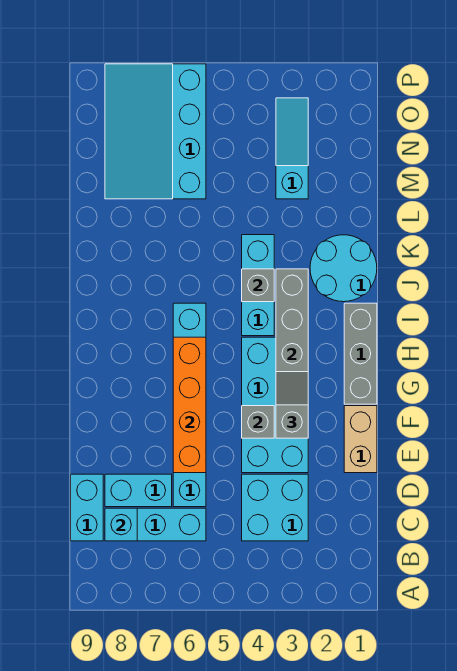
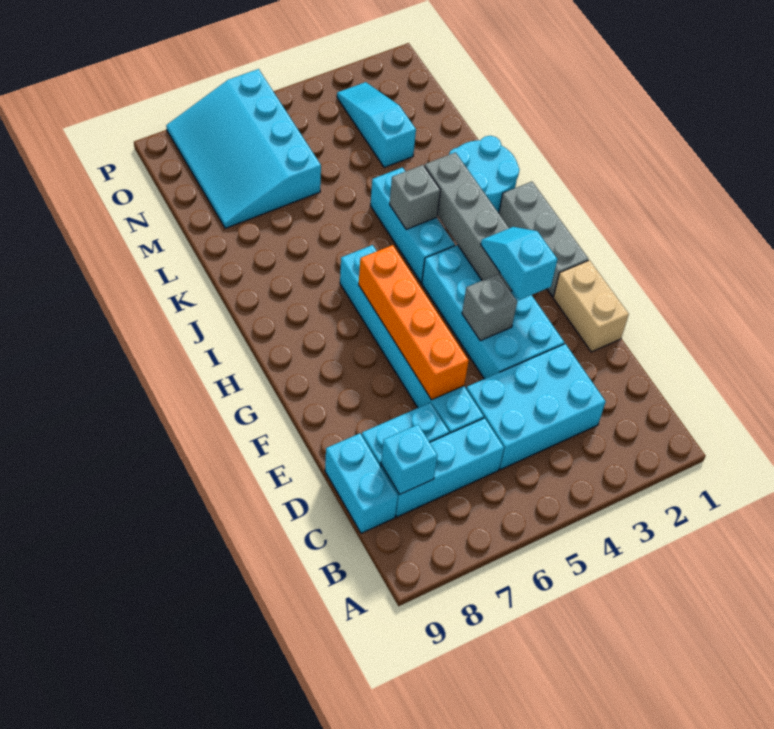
cyan brick C3:D4 level 1 -> cyan brick C3:D5 level 1
grey slope F3:G3 level 3 top F -> cyan slope F3:G3 level 3 top F

